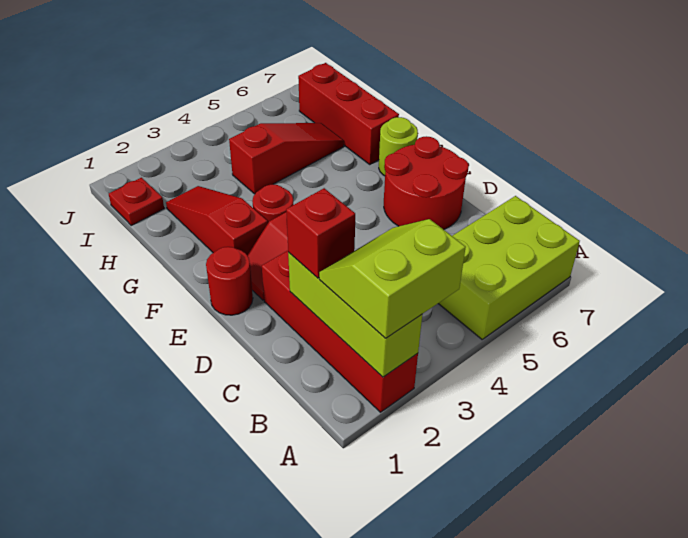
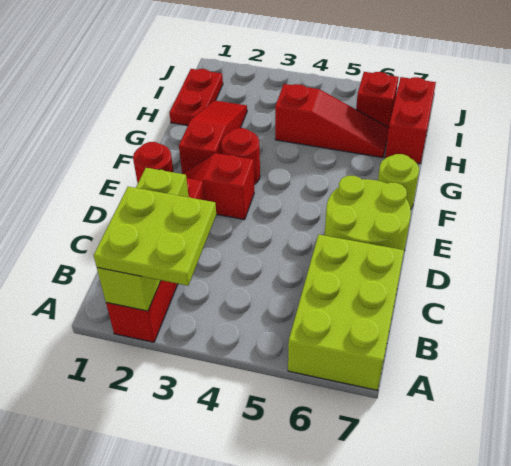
lime slope A2:B3 level 3 top A -> lime plate A2:B3 level 3
lime brick A5:B7 level 1 -> lime brick A6:C7 level 1
red brick C2 level 3 -> red brick I6 level 1
red round brick D6:E7 level 1 -> lime round brick D6:E7 level 1
red brick G7:I7 level 1 -> red brick H7:I7 level 1
red plate I1 level 1 -> red plate H1:I1 level 1

